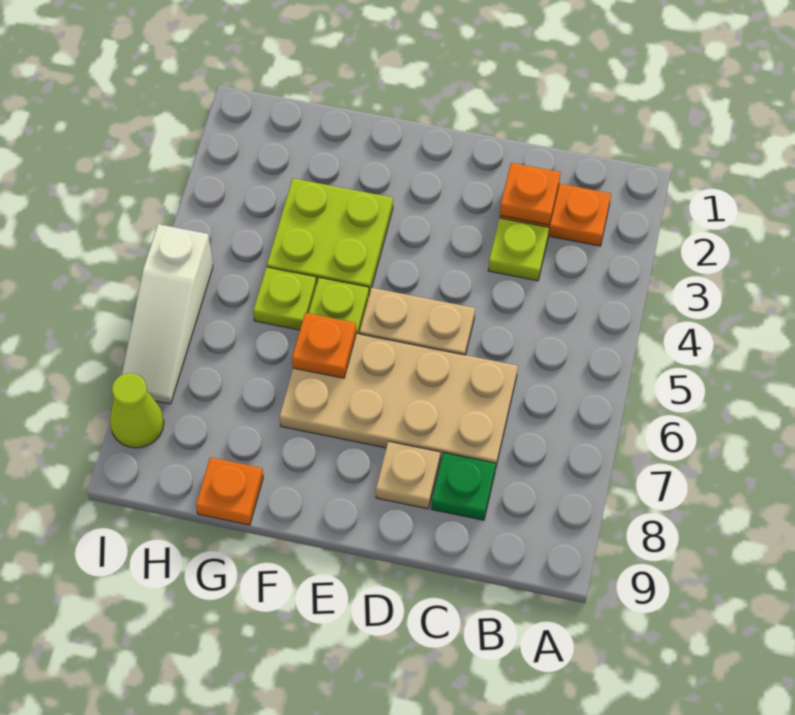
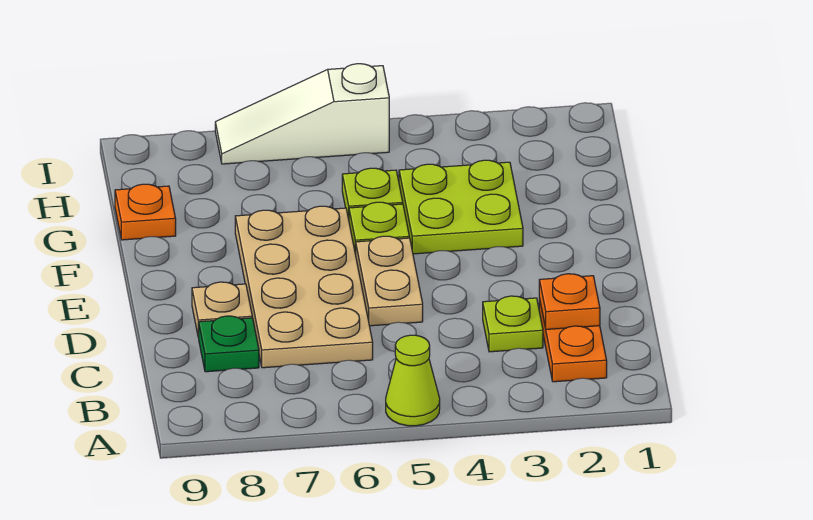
orange plate F6 level 2 -> none
lime cone I8 level 1 -> lime cone A5 level 1

